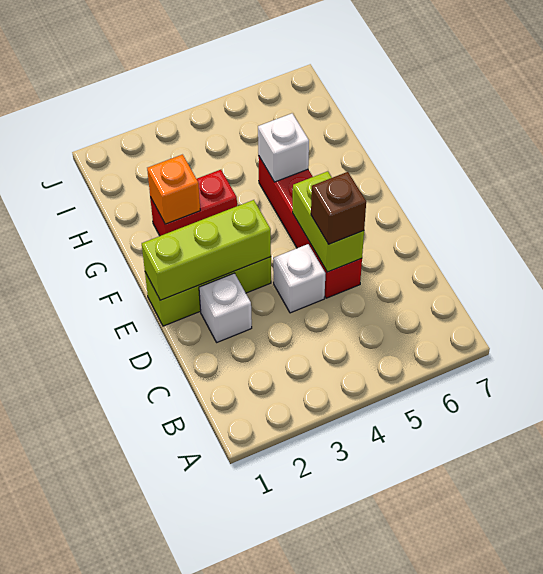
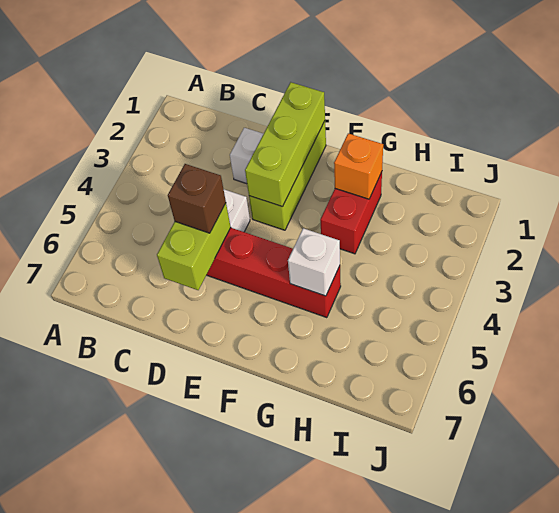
lime brick D5:E5 level 2 -> lime brick D5:D6 level 2

